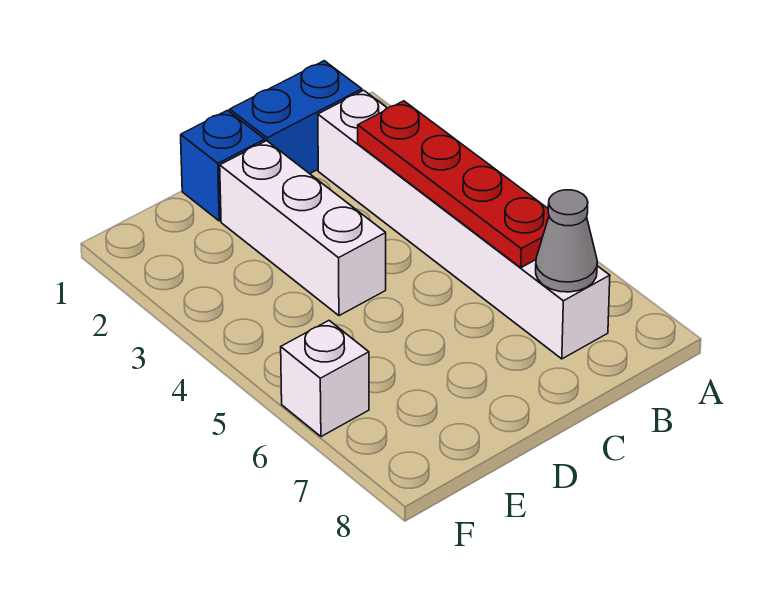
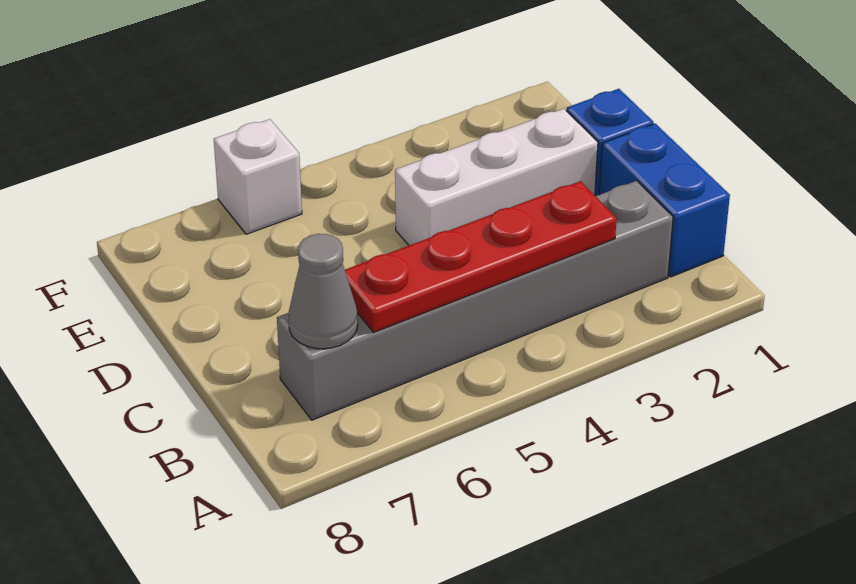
white brick B2:B7 level 1 -> grey brick B2:B7 level 1

